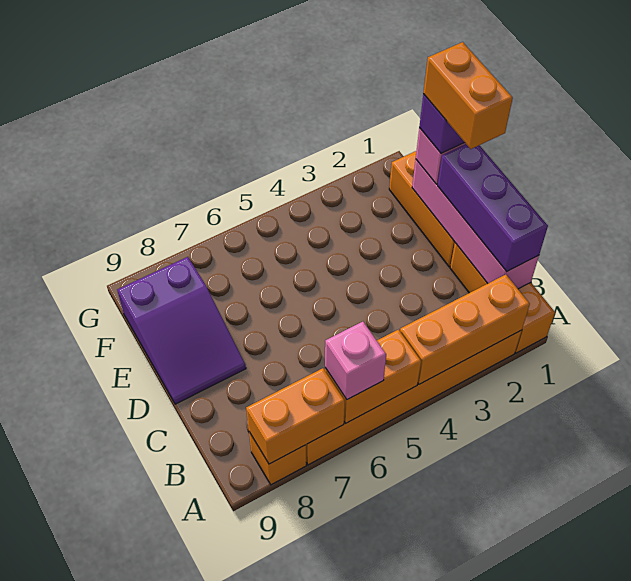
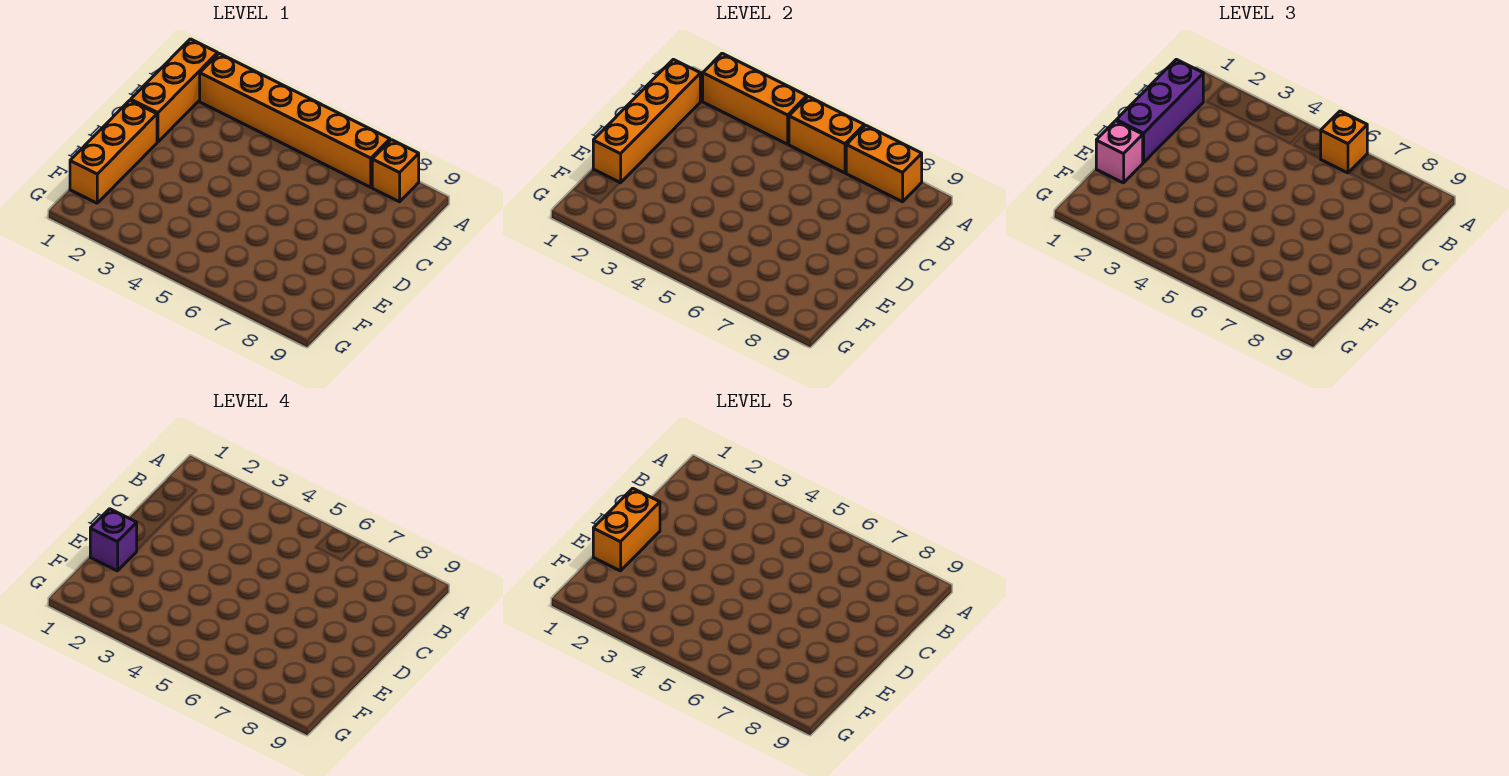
pink brick A6 level 3 -> orange brick A6 level 3
pink brick B1:E1 level 2 -> orange brick B1:E1 level 2
purple slope D8:F9 level 1 top F -> none

